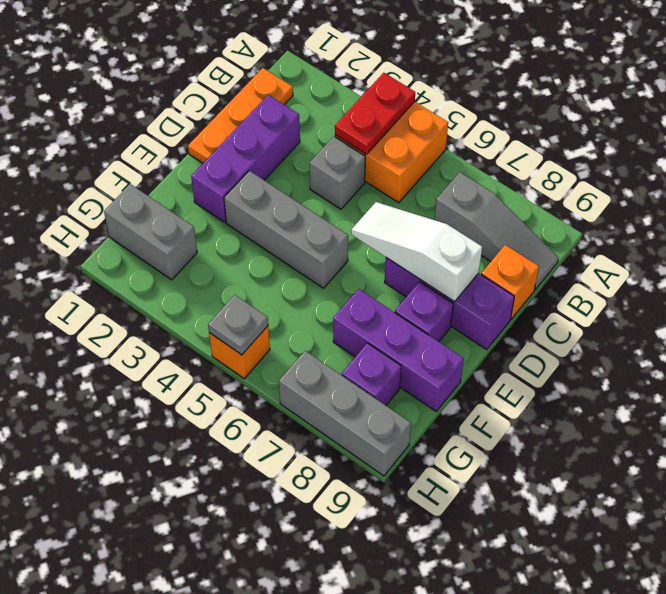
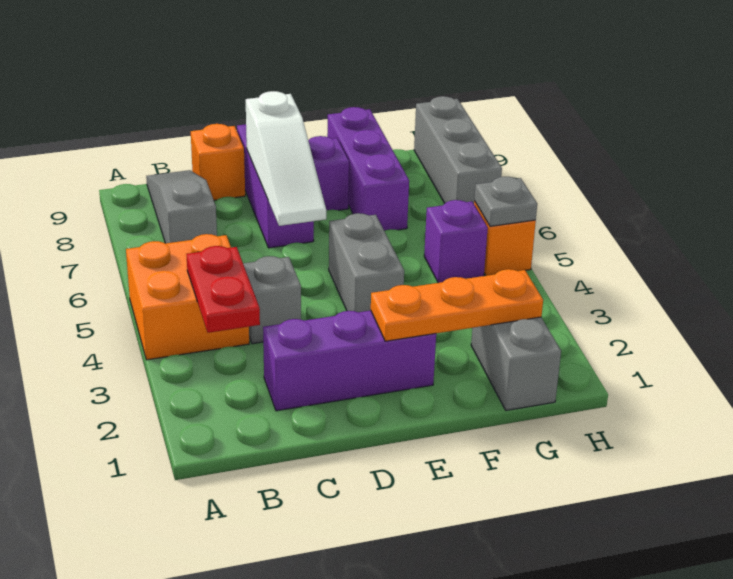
red plate A4:B4 level 2 -> red plate B3:B4 level 2
orange plate B1:D1 level 1 -> orange plate E2:G2 level 2
grey brick E3:E5 level 1 -> grey brick E4:E5 level 1
purple brick G8 level 1 -> purple brick G5 level 1

